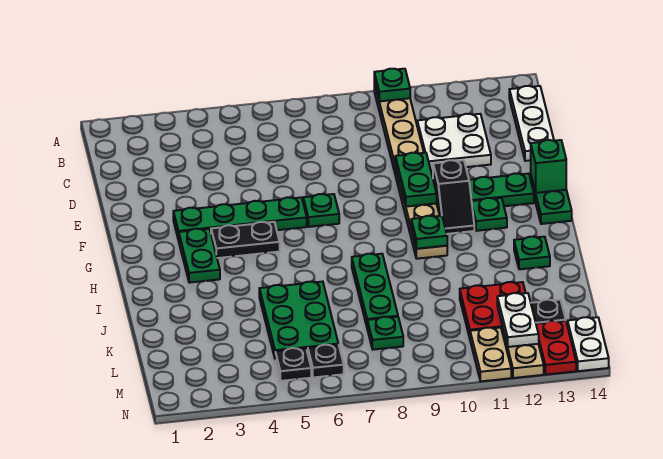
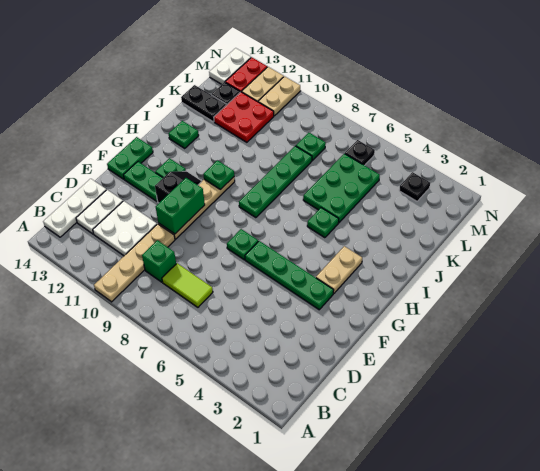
green plate A10 level 2 -> green plate I5 level 1
none -> lime tile C7:C8 level 1
green plate E10:F10 level 2 -> green brick E10:F10 level 2
green brick F14 level 2 -> green brick C9 level 1
green plate G3:H3 level 1 -> tan plate G3:H3 level 1
black plate G4:G5 level 1 -> black plate K13:K14 level 1
green plate I8:K8 level 1 -> green plate H8:K8 level 1
white plate L12:M12 level 2 -> white plate C13:D13 level 1
black plate M5 level 1 -> black plate M3 level 1

